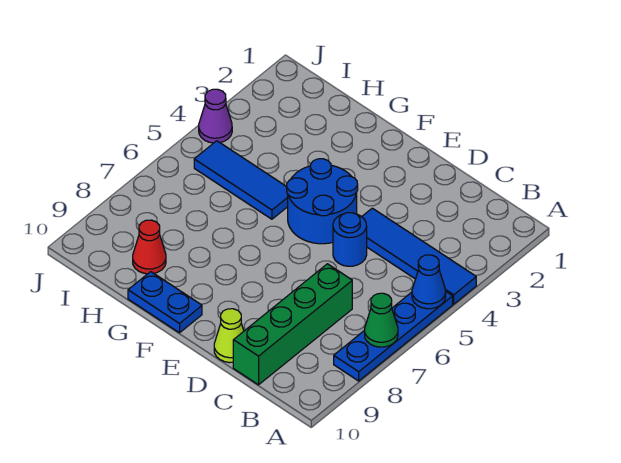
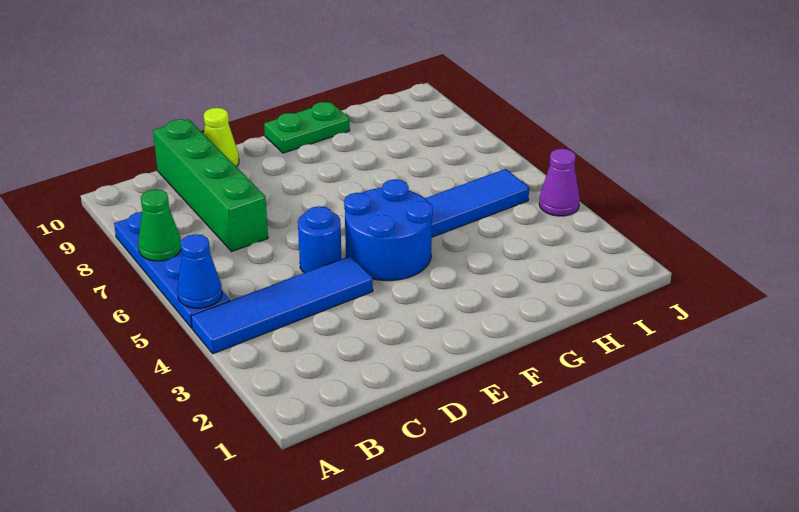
blue plate F10:G10 level 1 -> green plate F10:G10 level 1
red cone H9 level 1 -> none

